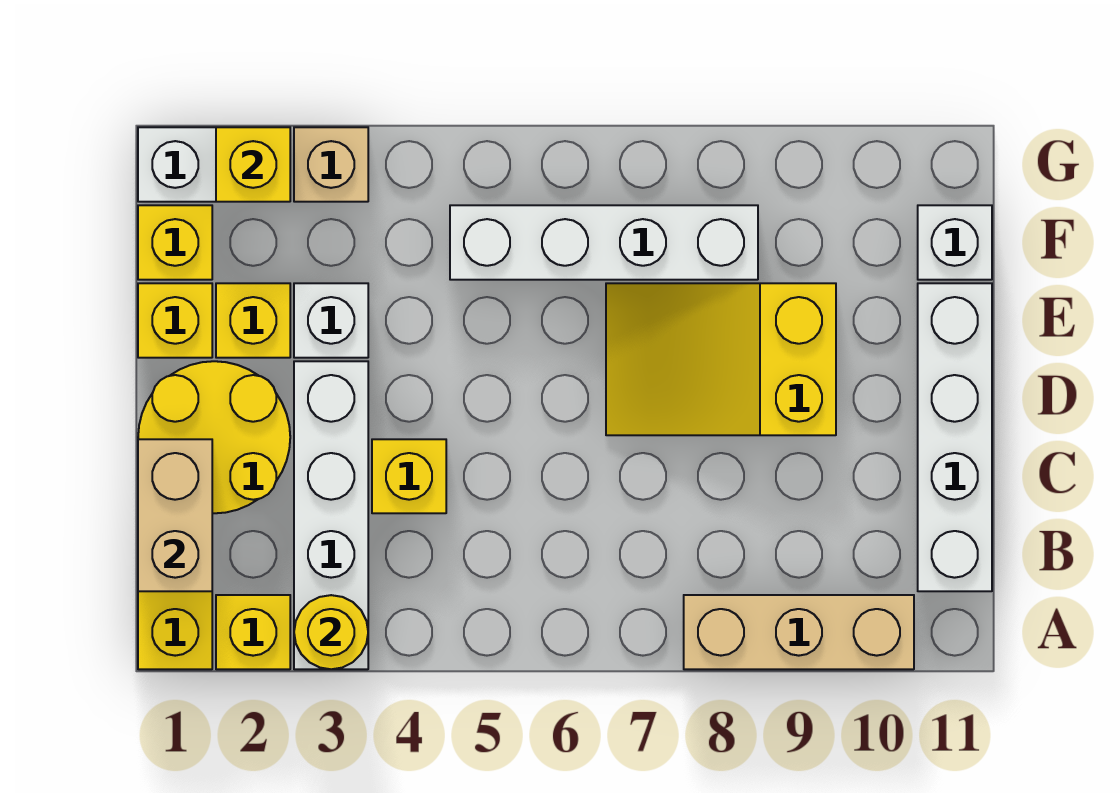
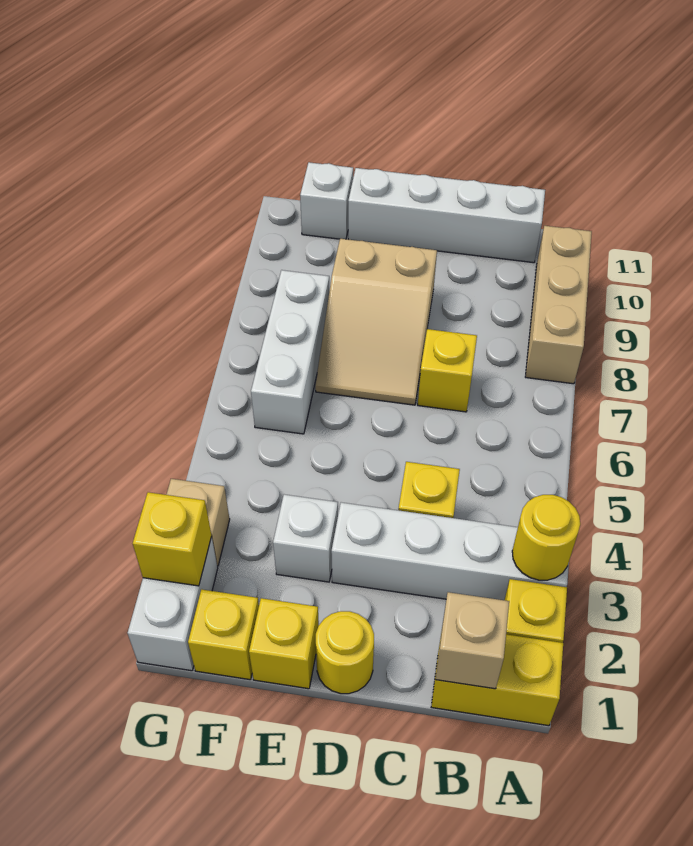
tan brick B1:C1 level 2 -> tan brick B1 level 2
yellow round brick C1:D2 level 1 -> yellow round brick D1 level 1
yellow slope D7:E9 level 1 top 9 -> tan slope D7:E9 level 1 top 9
yellow brick E2 level 1 -> yellow brick C7 level 1
white brick F5:F8 level 1 -> white brick F6:F8 level 1

